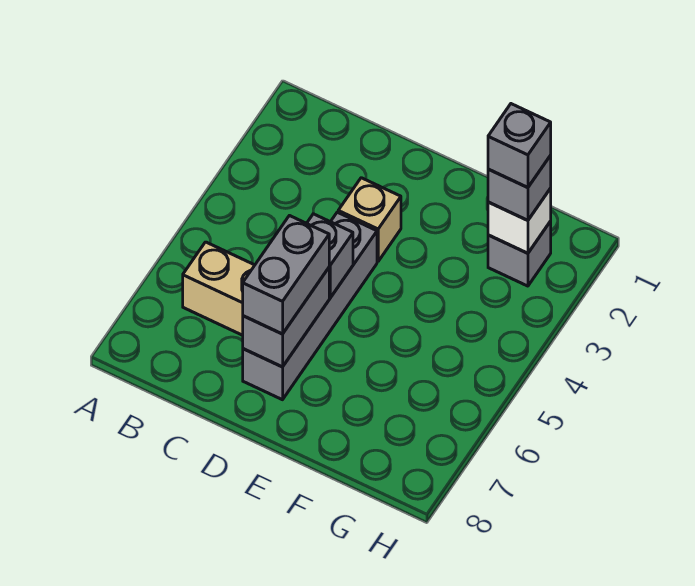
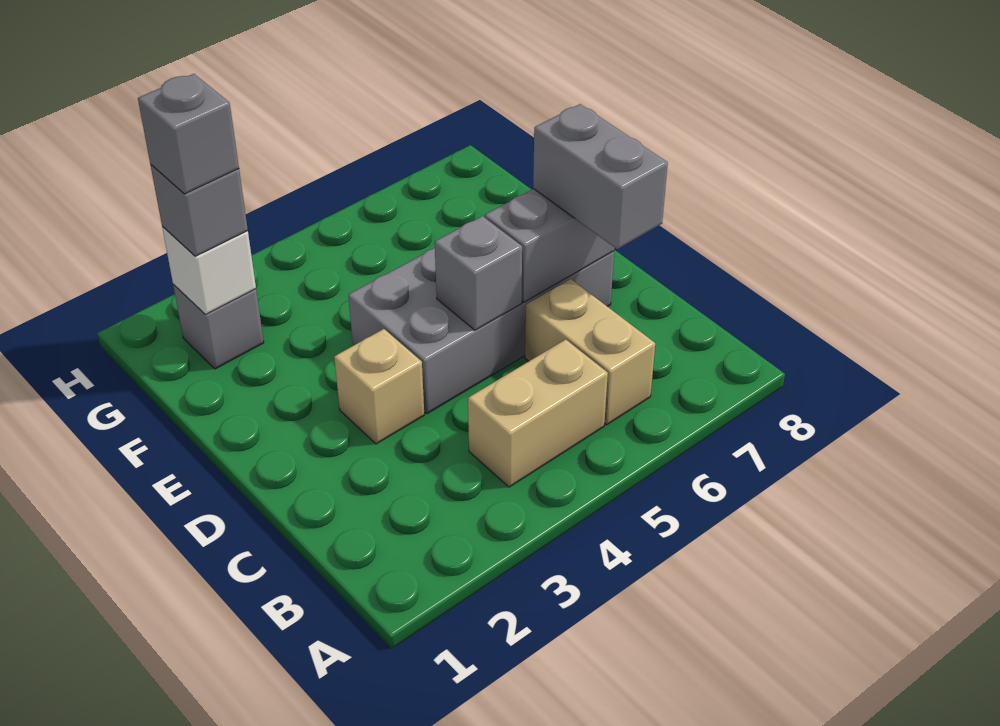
none -> tan brick B4:B5 level 1
grey brick D4:D7 level 1 -> grey brick D4:E7 level 1
grey brick D6:D7 level 3 -> grey brick C7:D7 level 3

